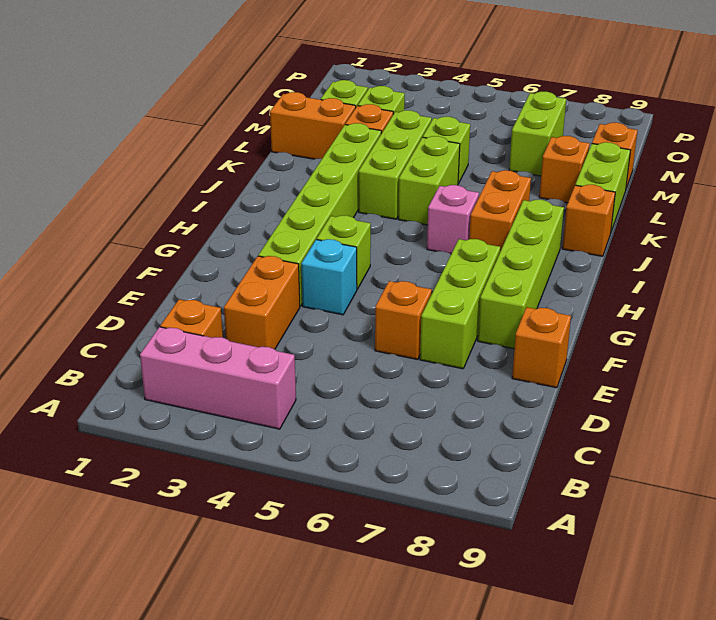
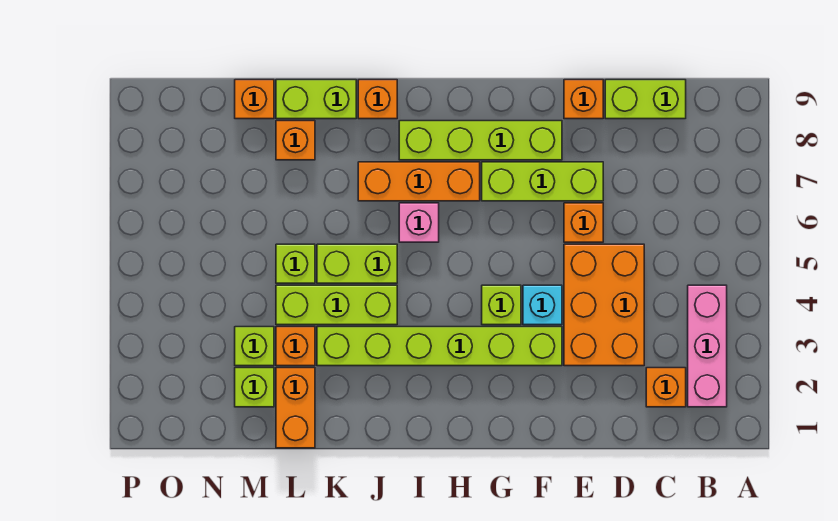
orange brick D3:E3 level 1 -> orange brick D3:E5 level 1
orange brick I7:J7 level 1 -> orange brick H7:J7 level 1
lime brick M7:N7 level 1 -> lime brick C9:D9 level 1

